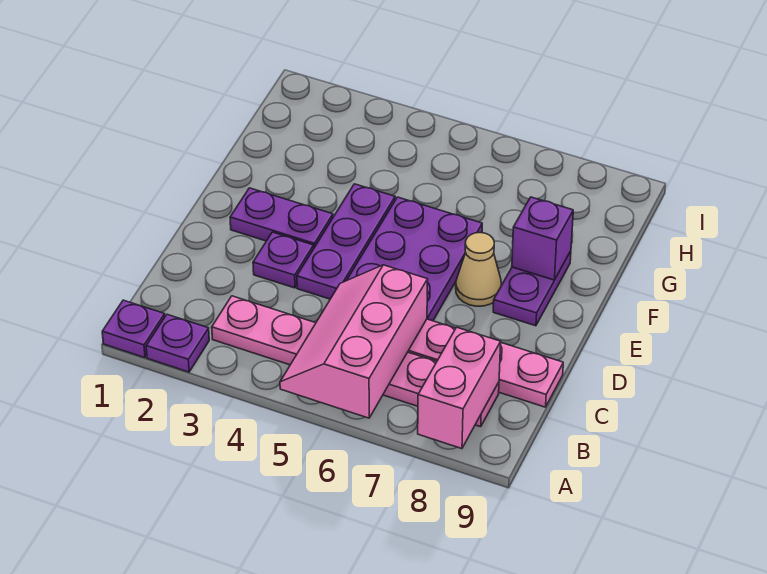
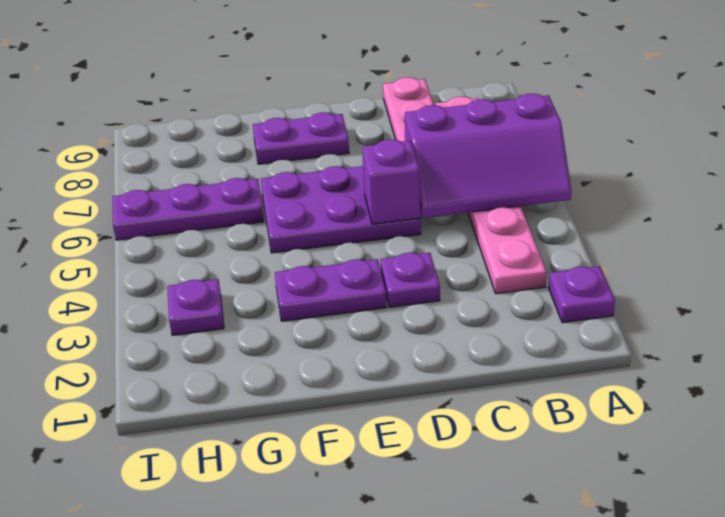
purple plate A1 level 1 -> purple plate H3 level 1
pink slope A5:C6 level 2 top 6 -> purple slope A5:C6 level 2 top 6
pink brick A8:B8 level 2 -> none
purple plate D4:F4 level 1 -> purple plate G6:I6 level 1
purple plate E2:E3 level 1 -> purple plate E3:F3 level 1
tan cone E7 level 1 -> none
purple brick F8 level 2 -> purple brick D5 level 2

